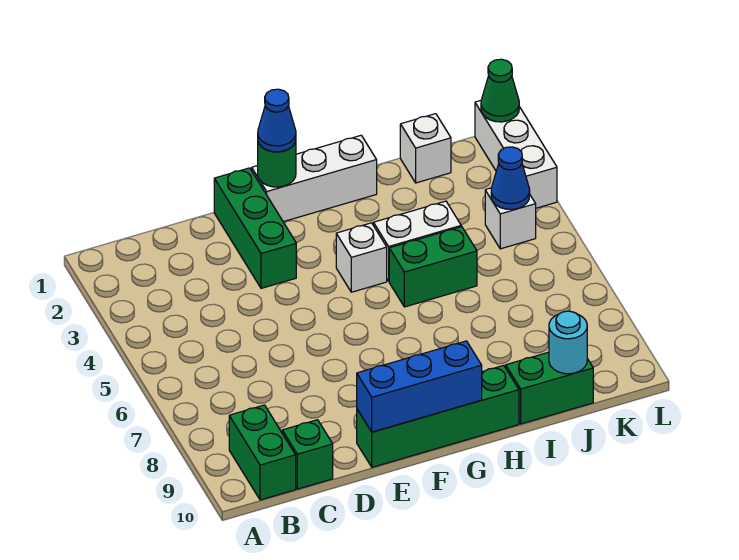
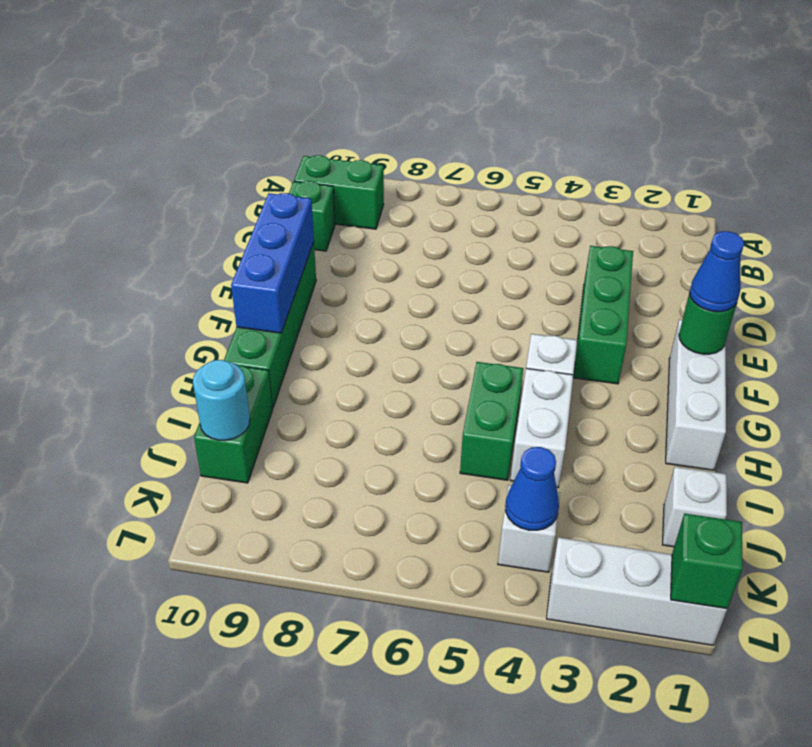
green brick E1:E3 level 1 -> green brick D3:F3 level 1
green cone L1 level 2 -> green brick L1 level 2

